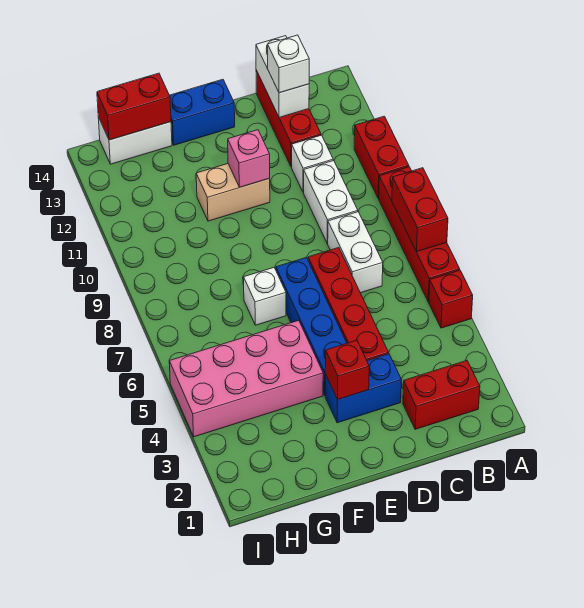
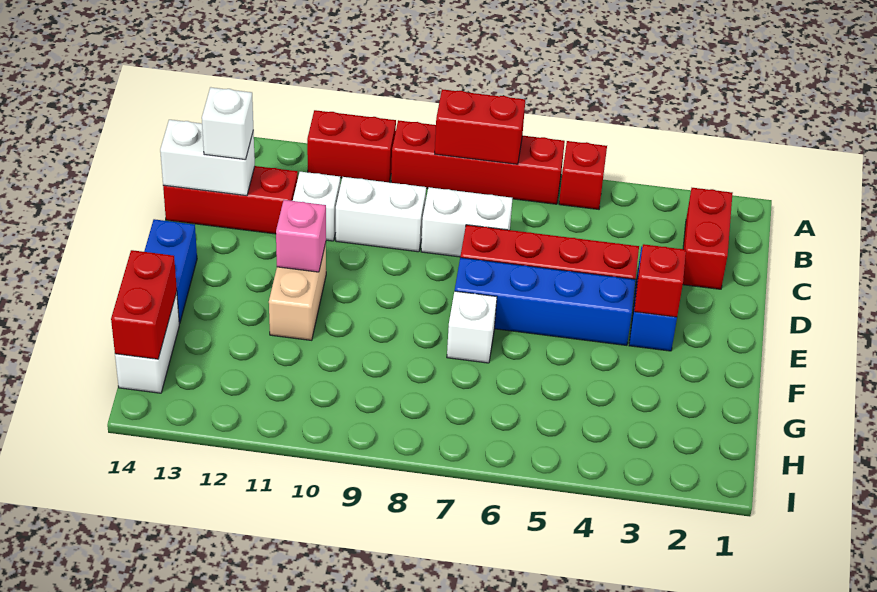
pink brick F4:I5 level 1 -> none

